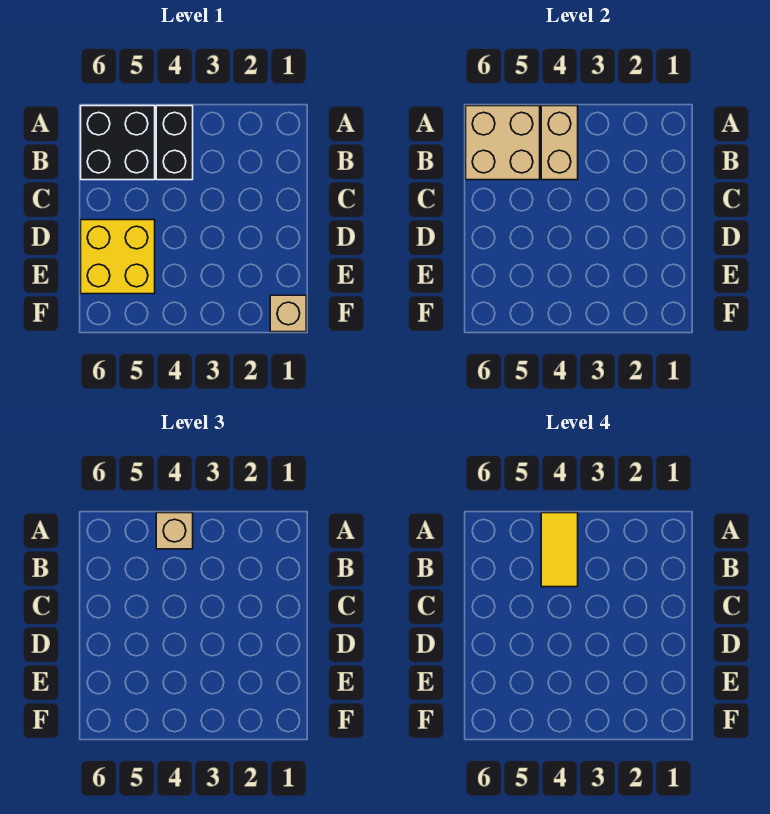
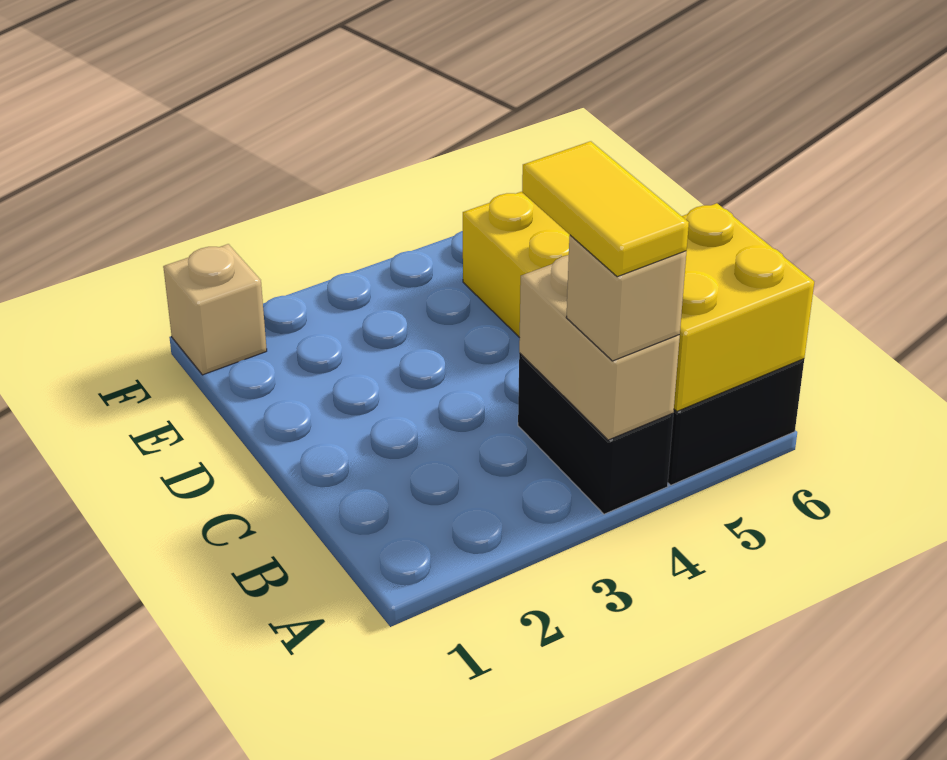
tan brick A5:B6 level 2 -> yellow brick A5:B6 level 2

